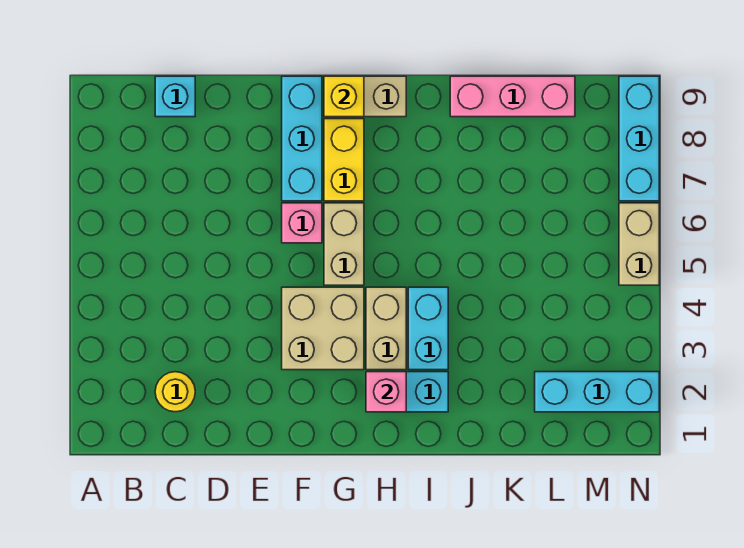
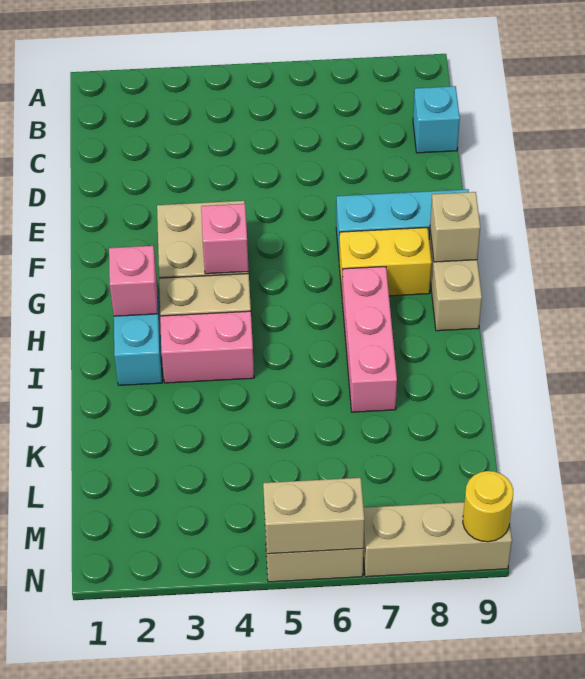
yellow round brick C2 level 1 -> yellow round brick N9 level 2
pink brick F6 level 1 -> pink brick G4 level 2
tan brick G5:G6 level 1 -> tan brick N5:N6 level 2
yellow brick G9 level 2 -> tan brick G9 level 2
cyan brick I3:I4 level 1 -> pink brick I3:I4 level 1
pink brick J9:L9 level 1 -> pink brick H7:J7 level 1
cyan brick L2:N2 level 1 -> none
cyan brick N7:N9 level 1 -> tan brick N7:N9 level 1

